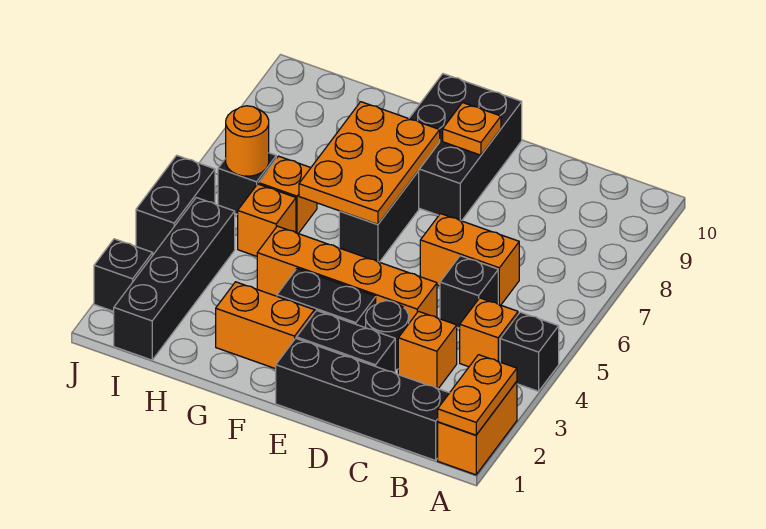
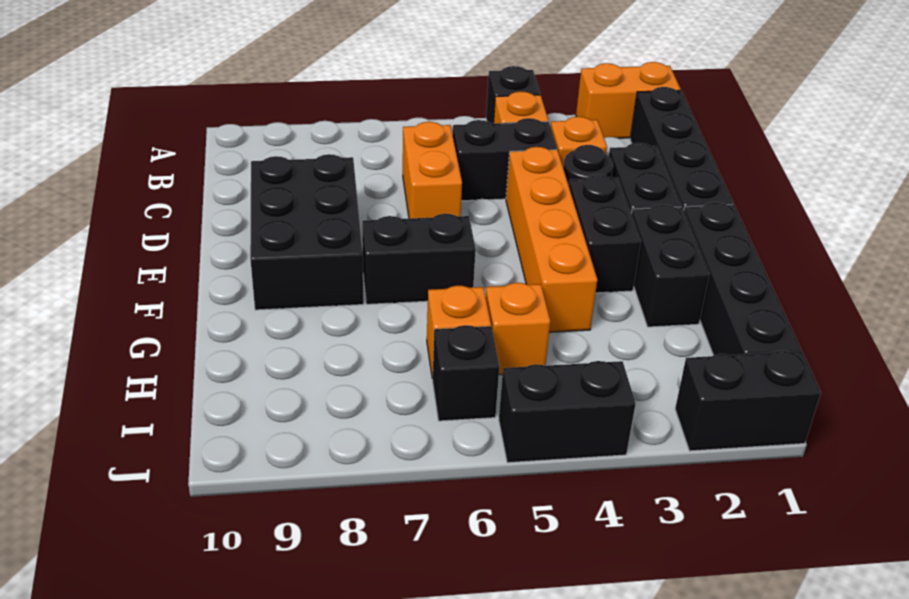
orange plate A1:A2 level 2 -> none
black brick C5 level 1 -> black brick C4:C5 level 1
black brick E8:F10 level 1 -> black brick D8:F9 level 1
orange plate E9 level 2 -> none
orange brick F2:G2 level 1 -> black brick F2:G2 level 1
orange plate F6:G8 level 2 -> none
black brick I1:I4 level 1 -> black brick F1:I1 level 1
orange round brick I6 level 2 -> none
black brick J2 level 1 -> black brick J1:J2 level 1

